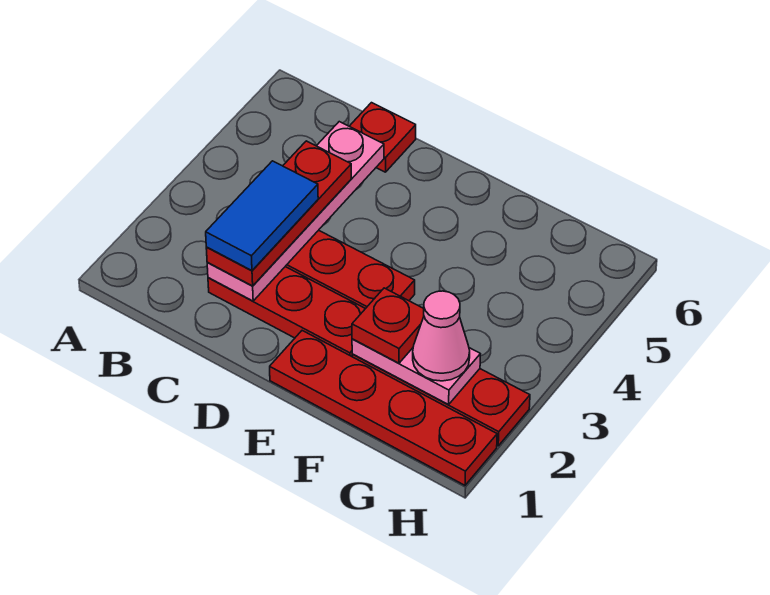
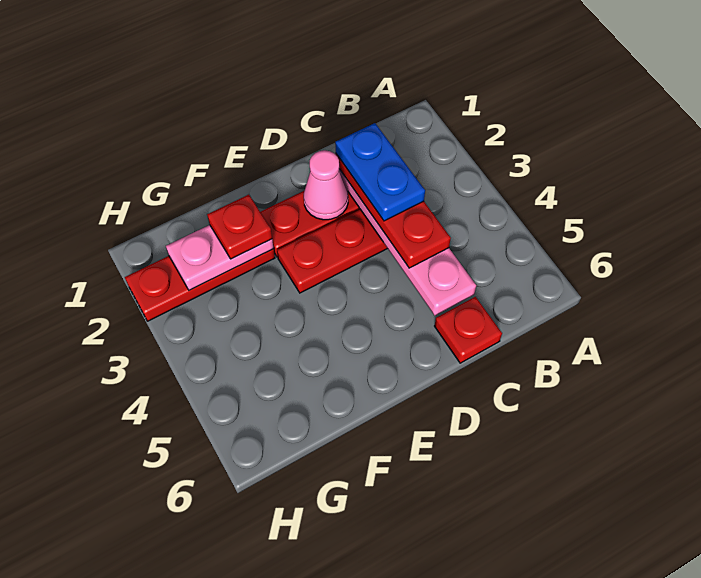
blue tile C2:C3 level 4 -> blue plate C2:C3 level 4
red plate E1:H1 level 1 -> none
pink cone G2 level 3 -> pink cone D2 level 2

